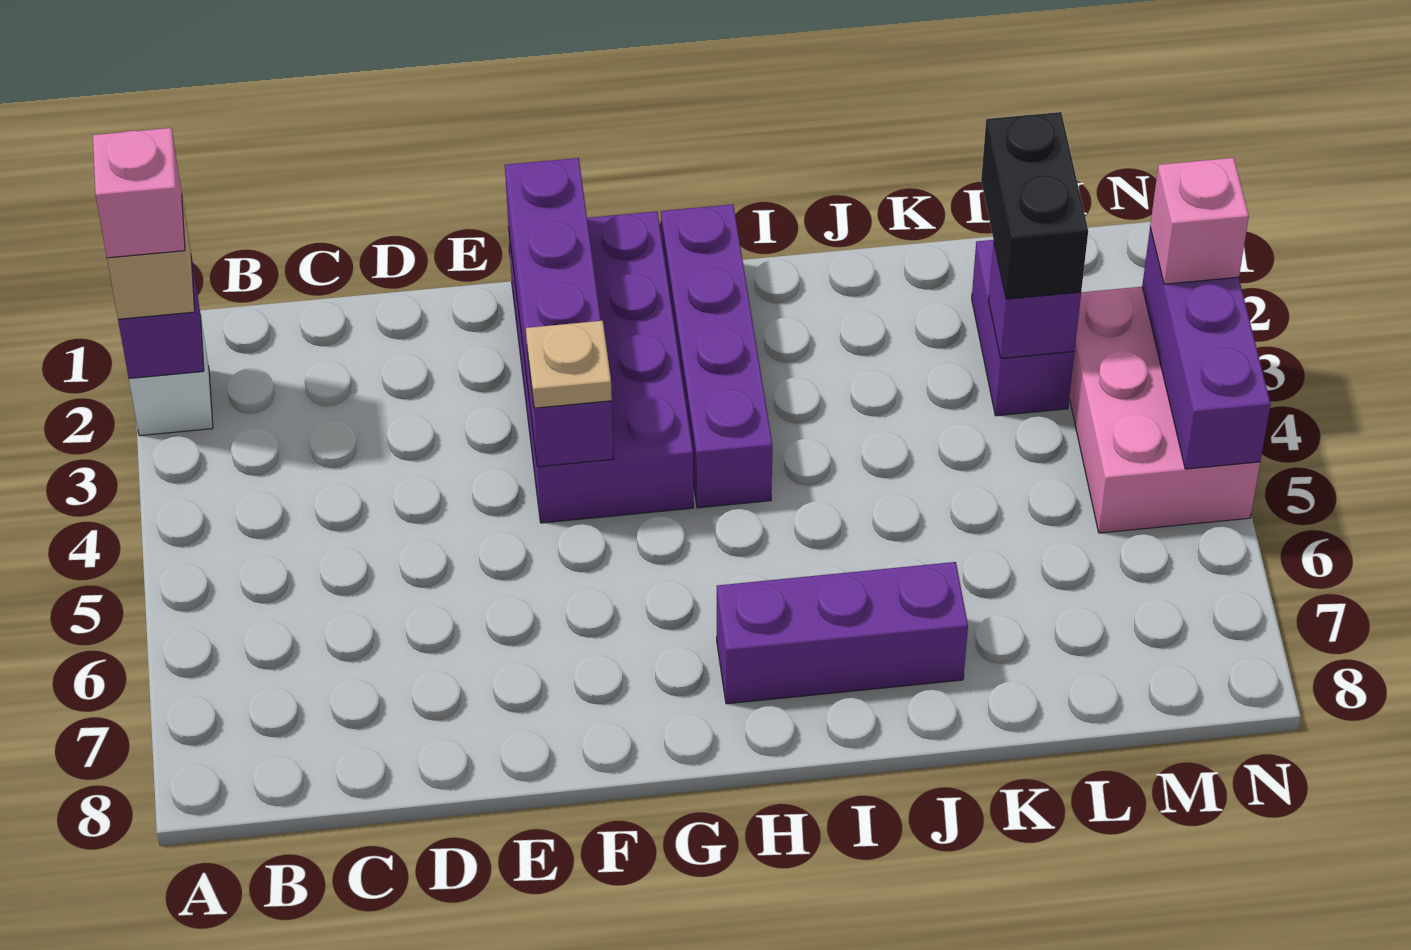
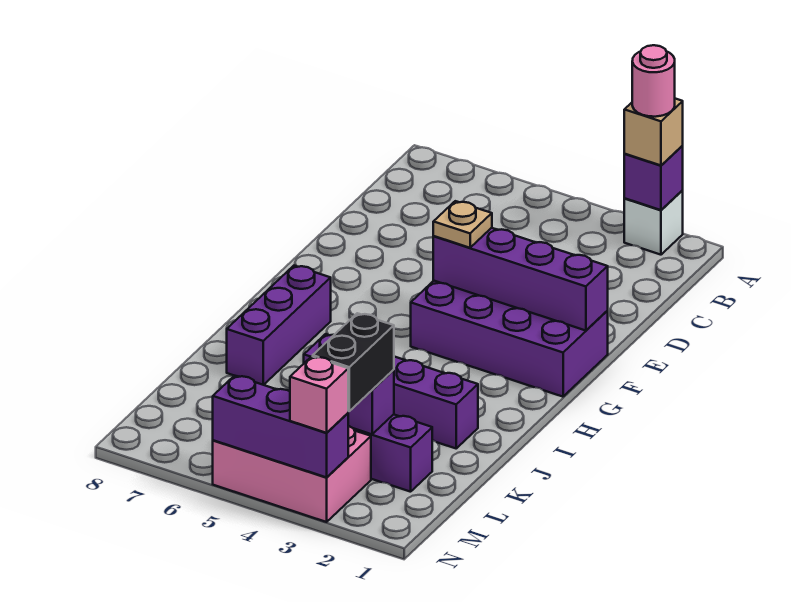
pink brick A2 level 4 -> pink round brick A2 level 4
purple brick H1:H4 level 1 -> purple brick J2:J5 level 1
black brick L2:L3 level 3 -> black brick L3:M3 level 3

